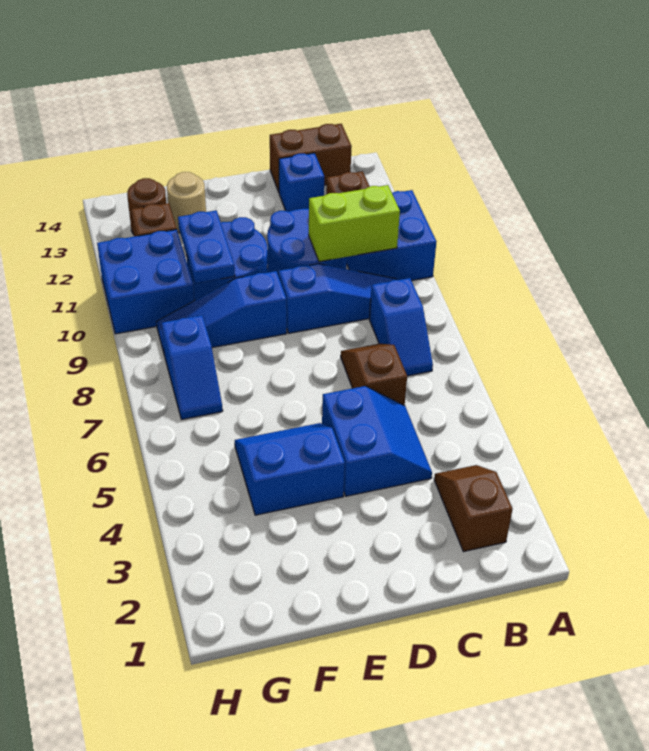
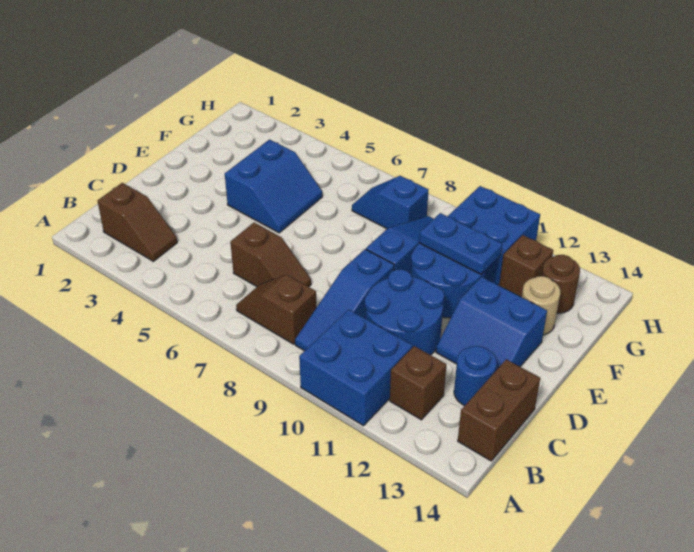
blue slope B7:B8 level 1 top 8 -> brown slope B7:B8 level 1 top 8
lime brick B10:C10 level 2 -> none
blue slope C4:D5 level 1 top D -> blue slope D12:E13 level 1 top E
blue brick C13 level 1 -> blue round brick C13 level 1

